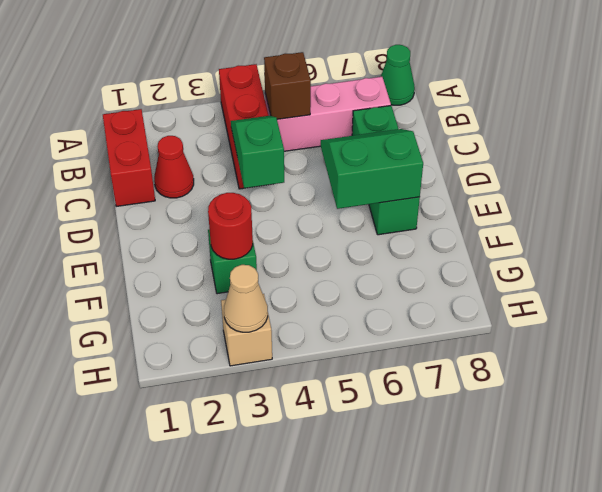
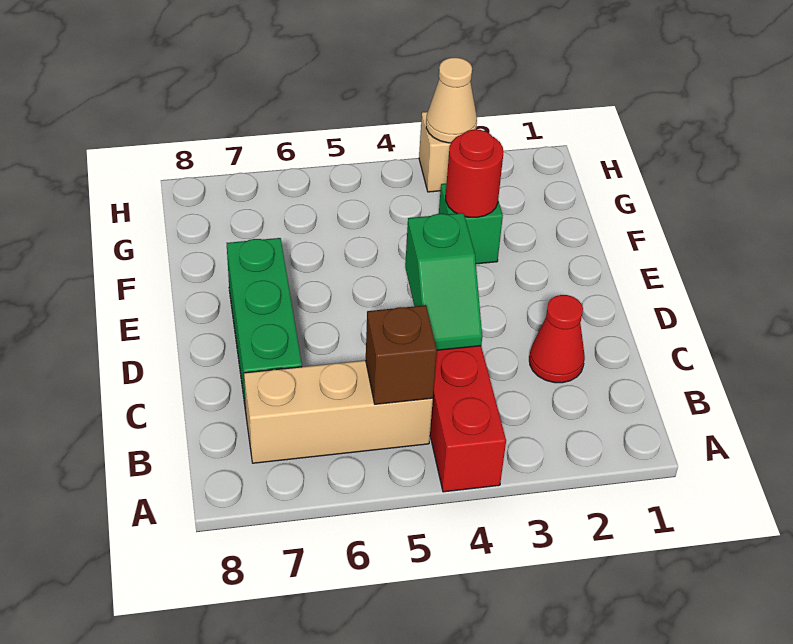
green cone A8 level 1 -> none
red brick B1:C1 level 1 -> none
pink brick B5:B7 level 1 -> tan brick B5:B7 level 1
green slope D6:E7 level 2 top E -> none

